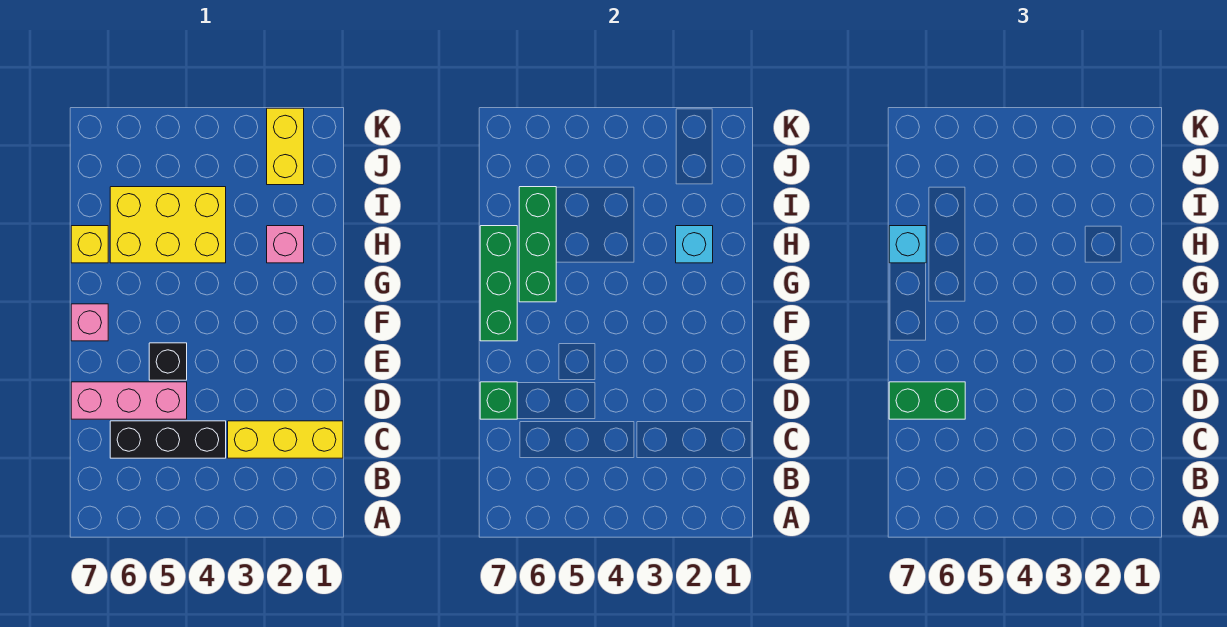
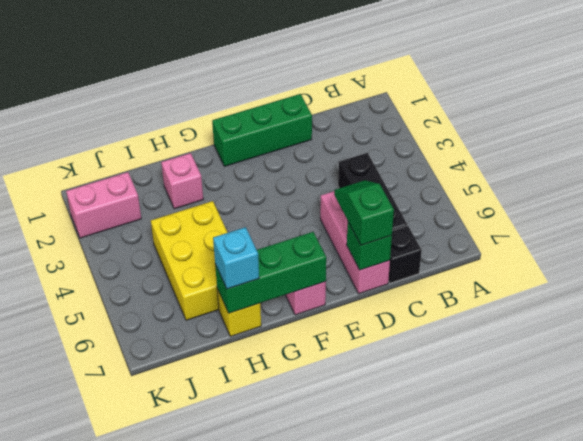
yellow brick C1:C3 level 1 -> none
green brick D6:D7 level 3 -> green slope D6:D7 level 3 top 7
black brick E5 level 1 -> black brick C7 level 1
green brick G6:I6 level 2 -> green brick D1:F1 level 1
cyan brick H2 level 2 -> none
yellow brick J2:K2 level 1 -> pink brick J2:K2 level 1

